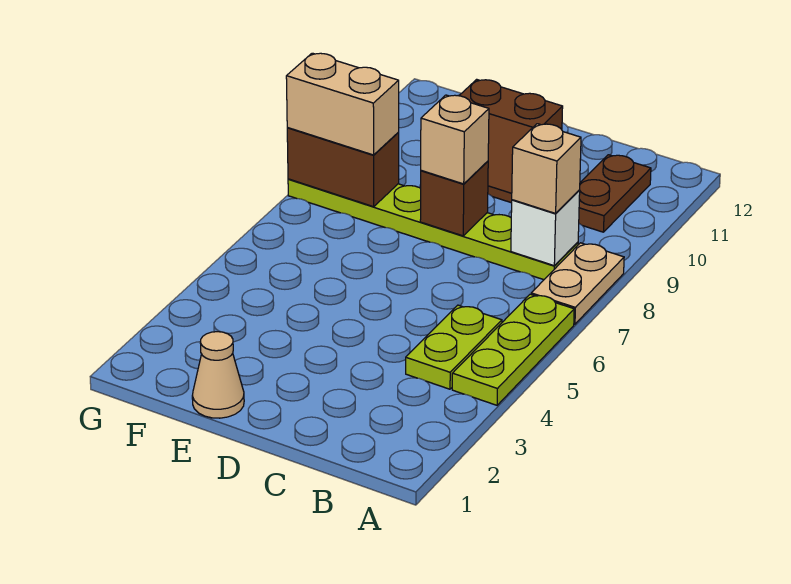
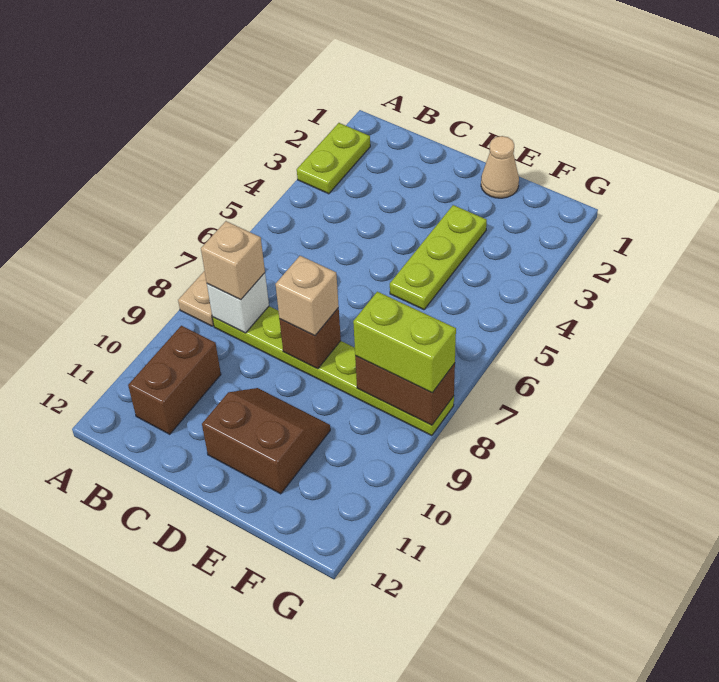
lime plate A4:A6 level 1 -> lime plate E3:E5 level 1
lime plate B4:B5 level 1 -> lime plate A2:A3 level 1
brown plate B10:B11 level 1 -> brown brick B10:B11 level 1
tan brick F8:G8 level 3 -> lime brick F8:G8 level 3

